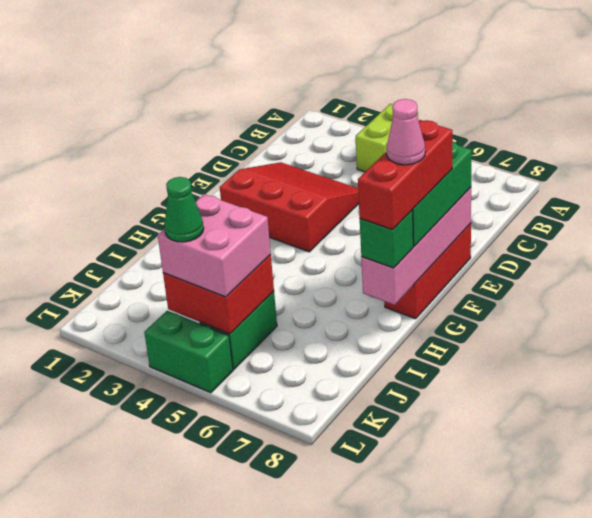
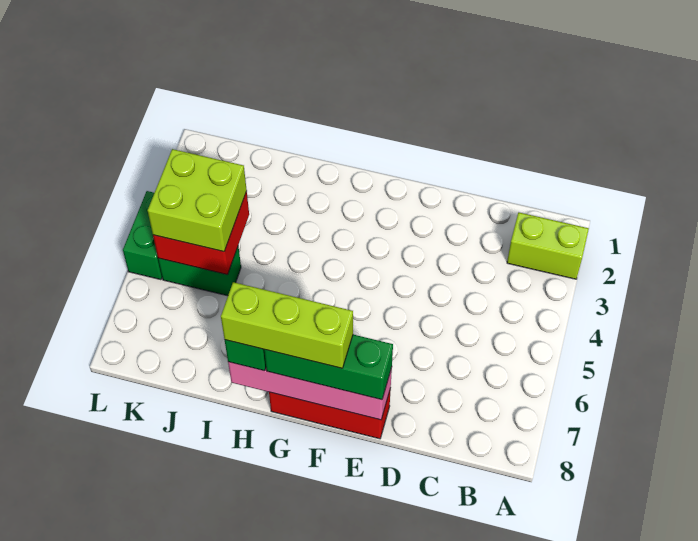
lime brick A4:B4 level 1 -> lime brick A2:B2 level 1
red slope D2:F4 level 1 top F -> none
red brick F8:H8 level 4 -> lime brick F8:H8 level 4
pink cone G8 level 5 -> none
pink brick J4:K5 level 3 -> lime brick J4:K5 level 3
green cone K4 level 4 -> none

